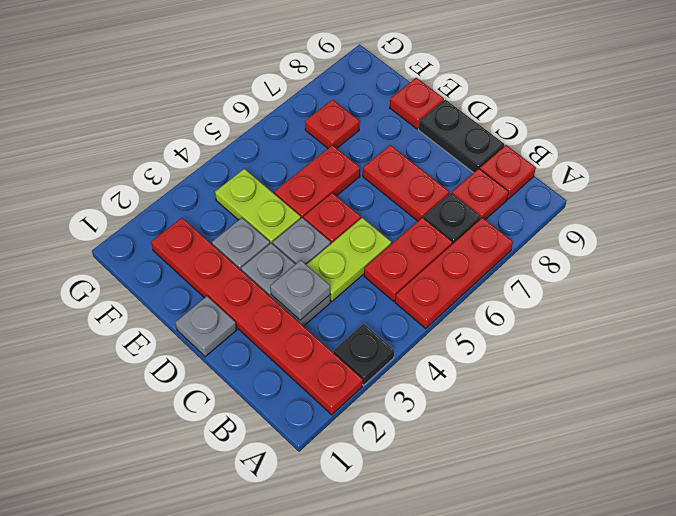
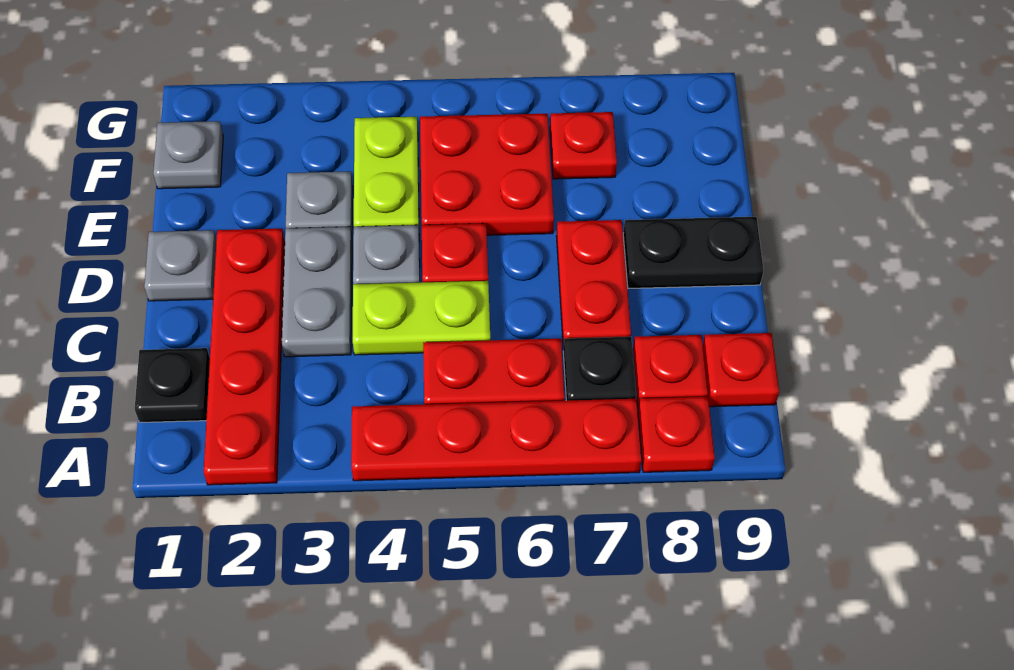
red plate A2:F2 level 1 -> red plate A2:D2 level 1
black plate A3 level 1 -> black plate B1 level 1
red plate A5:A7 level 1 -> red plate A4:A7 level 1
grey plate C3 level 2 -> grey plate F1 level 1
black plate C9:D9 level 1 -> black plate D8:D9 level 1
red plate E5:E6 level 1 -> red plate E5:F6 level 1
red plate E9 level 1 -> red plate A8 level 1

